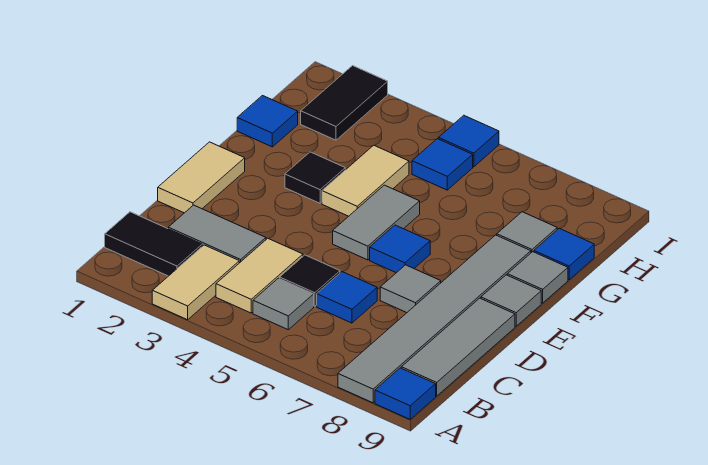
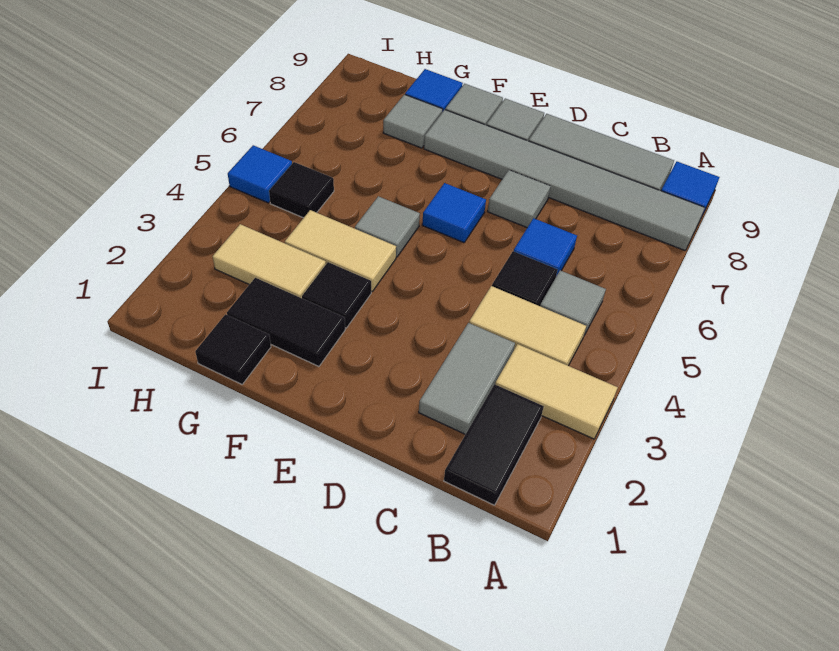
tan tile D1:E1 level 1 -> tan tile G3:H3 level 1
grey tile E5:F5 level 1 -> grey tile F5 level 1
blue tile G1 level 1 -> black tile G1 level 1
black tile H2:I2 level 1 -> black tile F2:G2 level 1
blue tile H5 level 1 -> black tile H5 level 1

